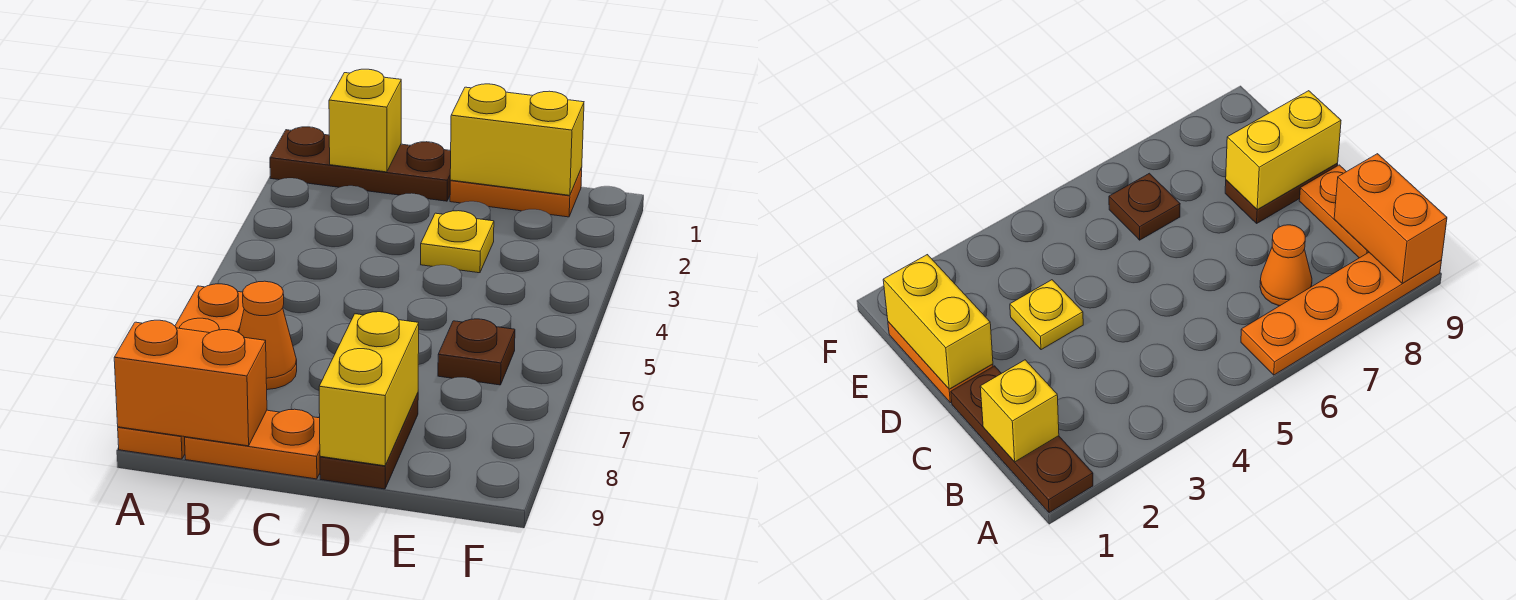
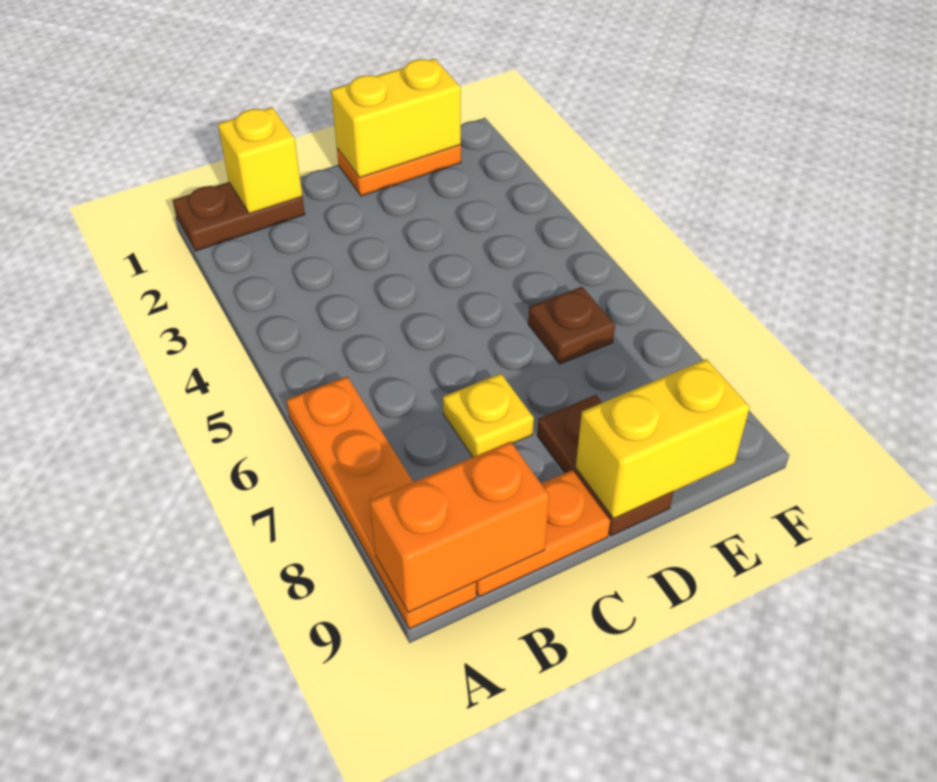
brown plate A1:C1 level 1 -> brown plate A1:B1 level 1
orange cone B7 level 1 -> none
yellow plate D3 level 1 -> yellow plate C7 level 1
yellow brick D8:D9 level 2 -> yellow brick D9:E9 level 2

